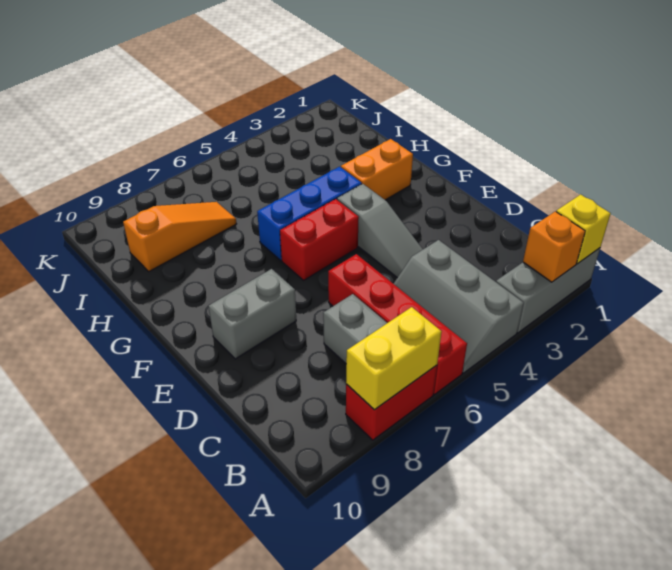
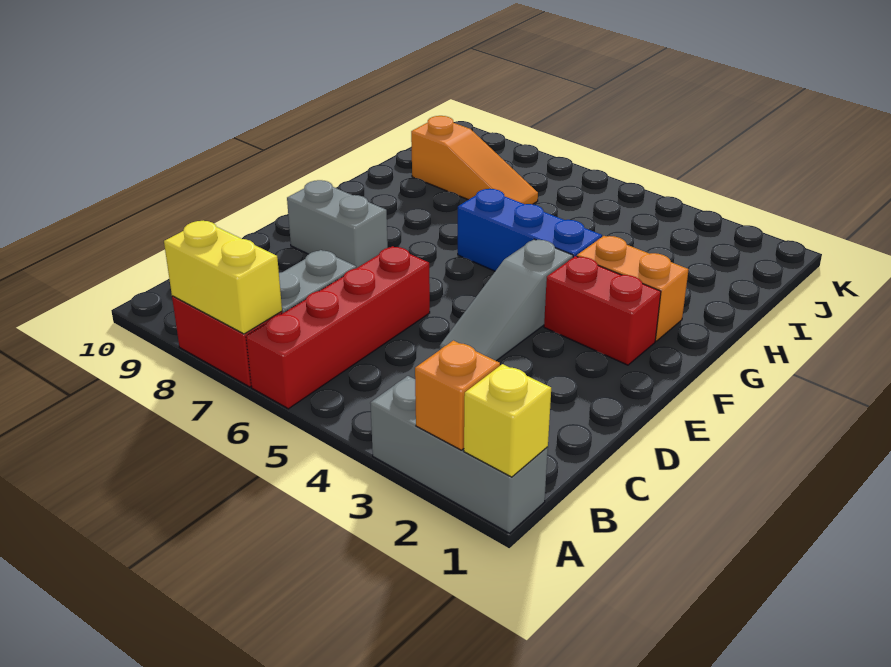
grey slope A4:C5 level 1 top 4 -> none
red brick F5:F6 level 1 -> red brick F2:F3 level 1

